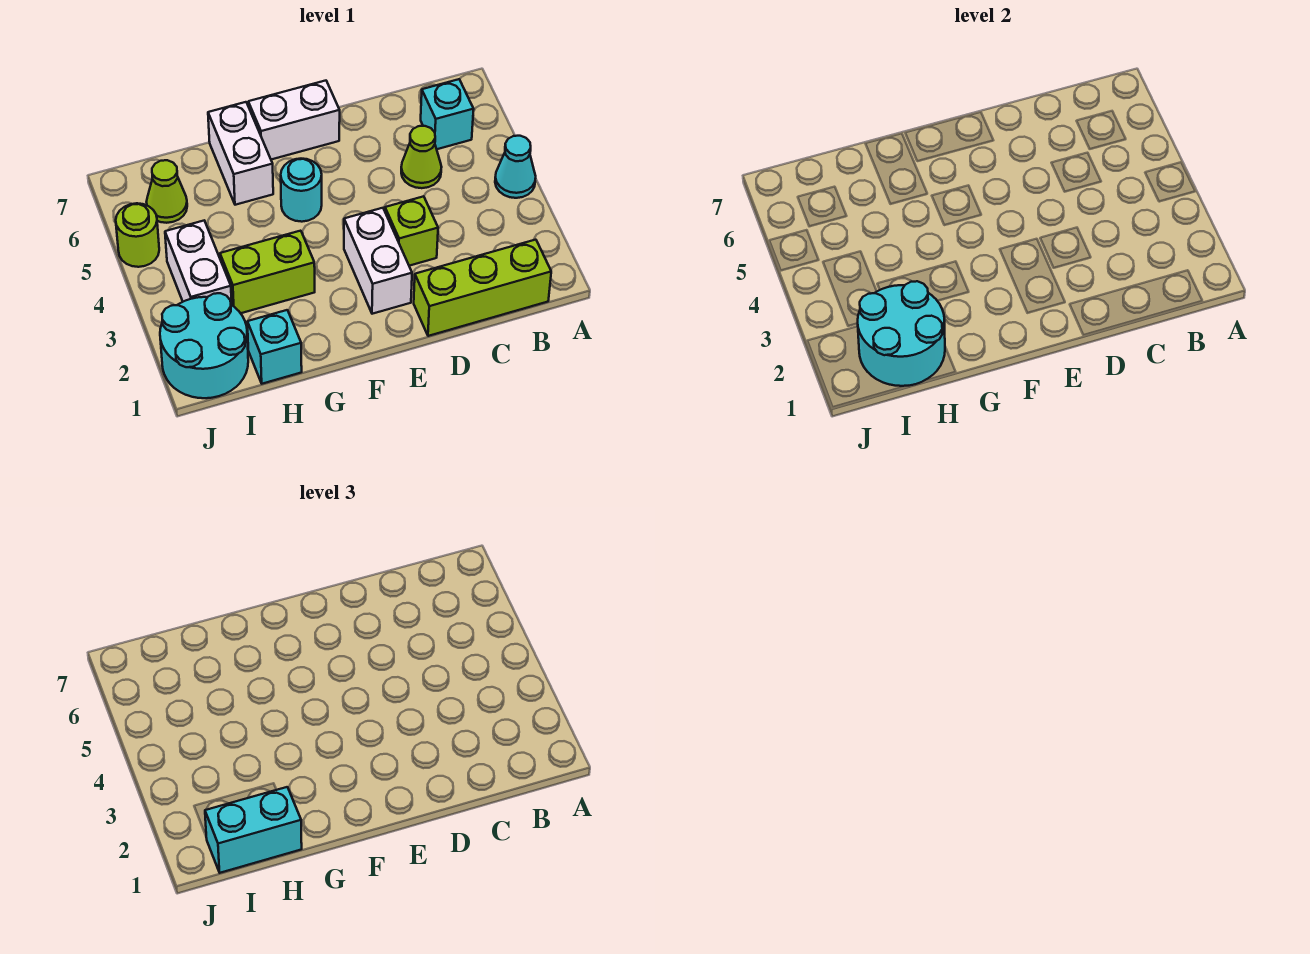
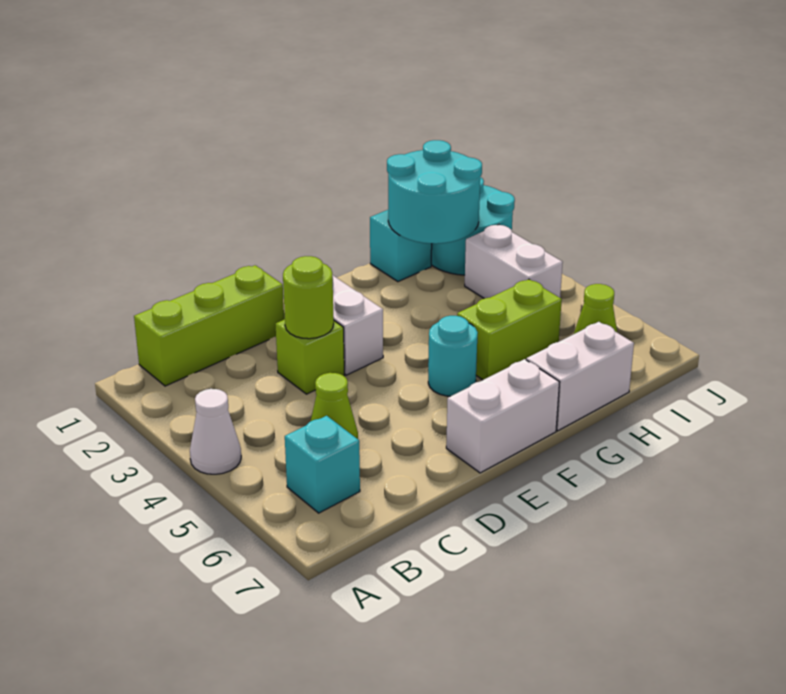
cyan cone A4 level 1 -> white cone A4 level 1
lime brick G3:H3 level 1 -> lime brick G5:H5 level 1
white brick G6:G7 level 1 -> white brick G7:H7 level 1
cyan brick H1:I1 level 3 -> none
lime round brick J5 level 1 -> lime round brick D3 level 2

